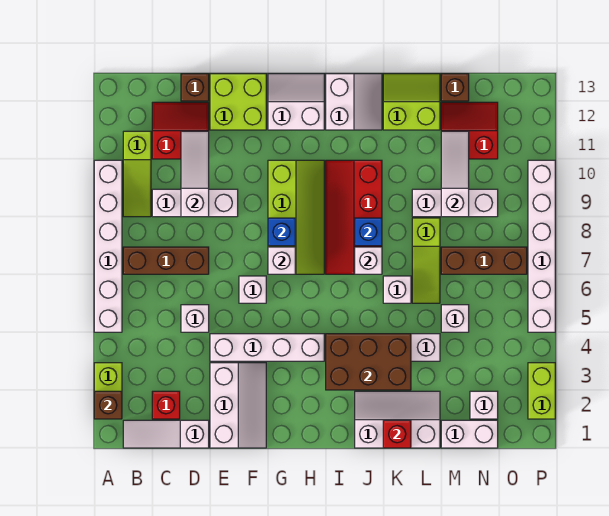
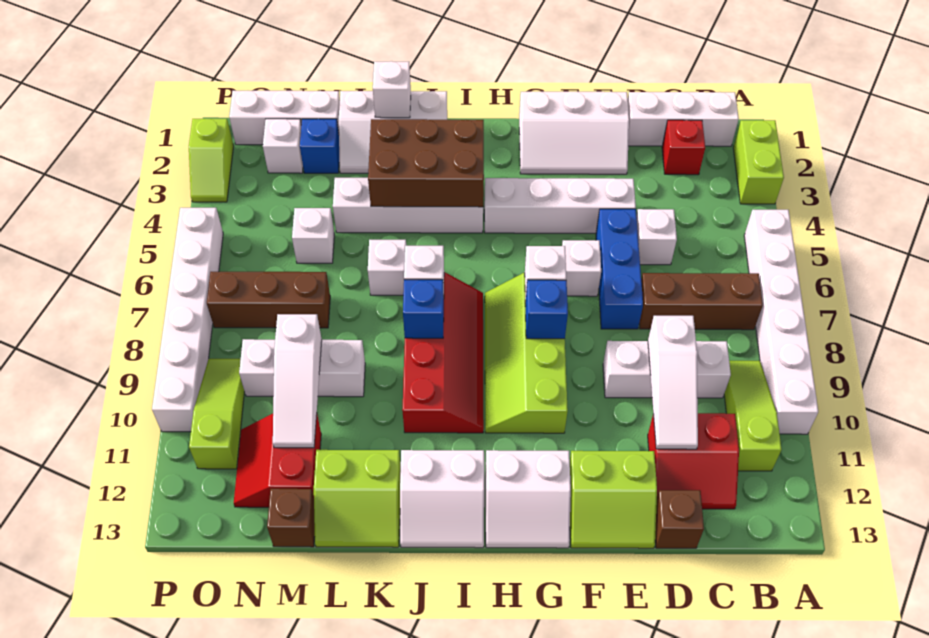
brown brick A2 level 2 -> none
white slope B1:D1 level 1 top D -> white brick B1:D1 level 1
white slope E1:F3 level 1 top E -> white slope E1:G2 level 1 top 1
none -> blue brick E5:E7 level 1
lime brick E12:F13 level 1 -> lime slope E12:F13 level 1 top 12
white slope I12:J13 level 1 top I -> white slope I12:J13 level 1 top 12
red brick K1 level 2 -> white brick K1 level 2
lime slope L6:L8 level 1 top 8 -> lime slope O9:O11 level 1 top 11
white brick M1:N1 level 1 -> white brick M1:O1 level 1
none -> blue brick M2 level 1
red slope M11:N12 level 1 top 11 -> red slope M11:N12 level 1 top M
lime brick P2:P3 level 1 -> lime slope P2:P3 level 1 top 2

